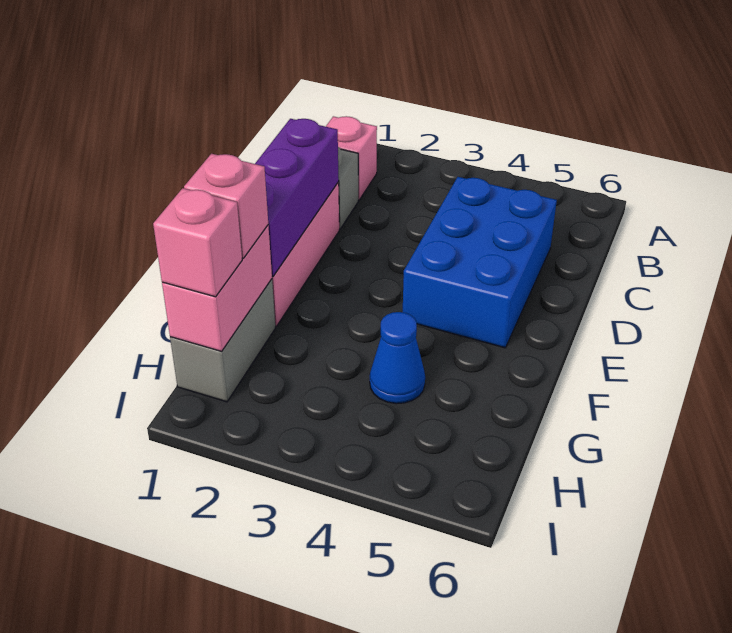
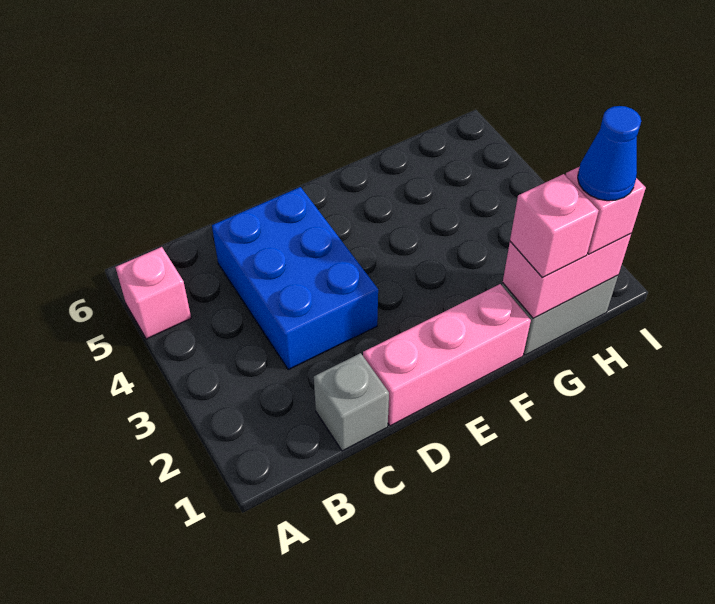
pink brick B1 level 1 -> pink brick A5 level 1
blue brick C4:E5 level 1 -> blue brick C3:D5 level 1
purple brick D1:F1 level 2 -> none
blue cone G4 level 1 -> blue cone H1 level 4

